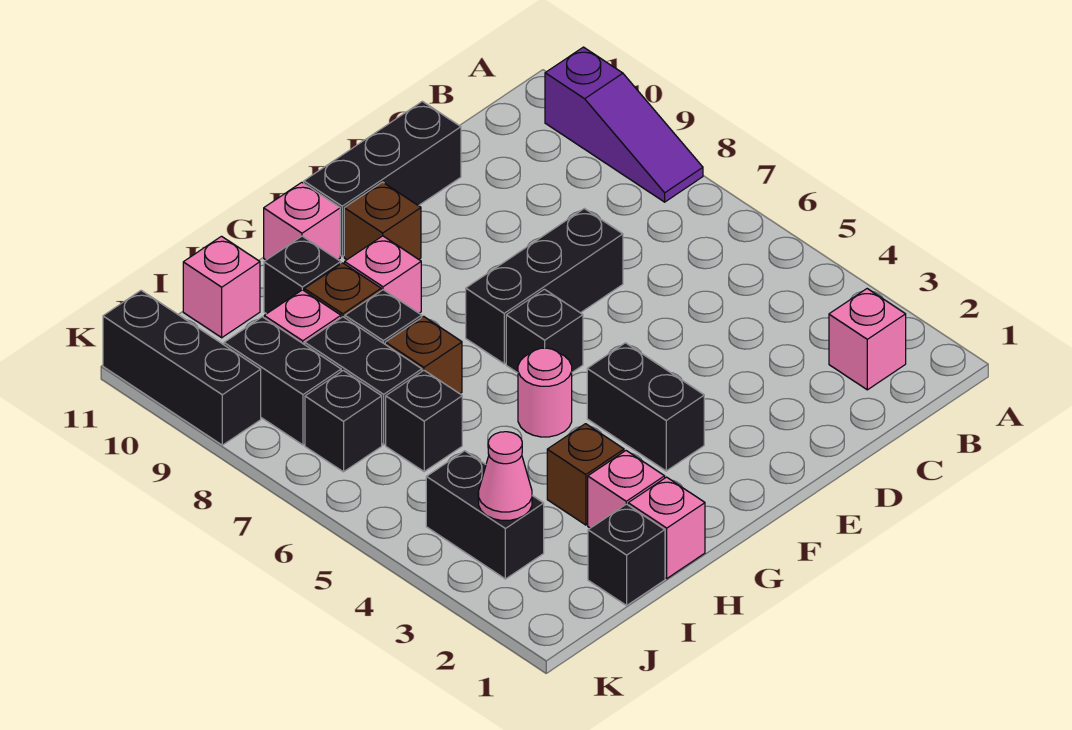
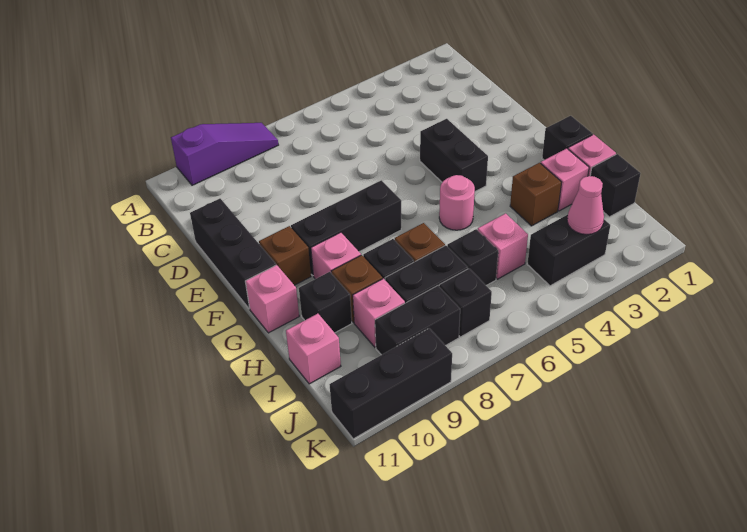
pink brick B2 level 1 -> pink brick I5 level 1
black brick D7:F7 level 1 -> black brick F7:F9 level 1
black brick F3:F4 level 1 -> black brick E4:F4 level 1
black brick F6 level 1 -> black brick G1 level 1

